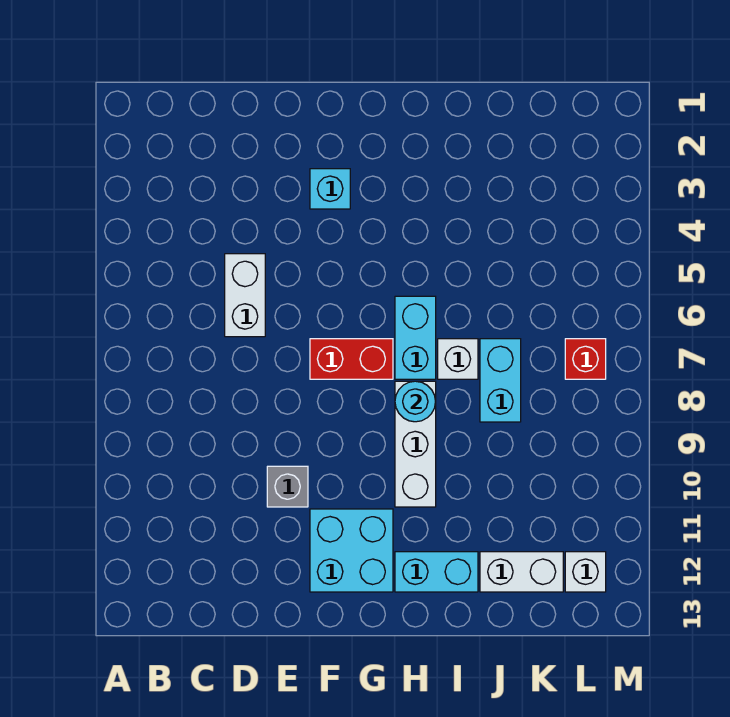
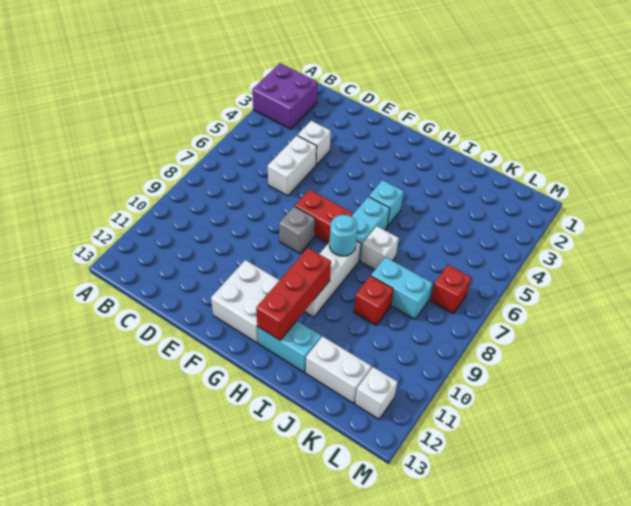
none -> purple brick A2:B3 level 1
none -> white brick D4 level 1
grey brick E10 level 1 -> grey brick F8 level 1
cyan brick F3 level 1 -> cyan brick H5 level 1
cyan brick F11:G12 level 1 -> white brick F11:G12 level 1
none -> red brick H10:H12 level 2
cyan brick J7:J8 level 1 -> cyan brick J8:K8 level 1
none -> red brick J9 level 1

